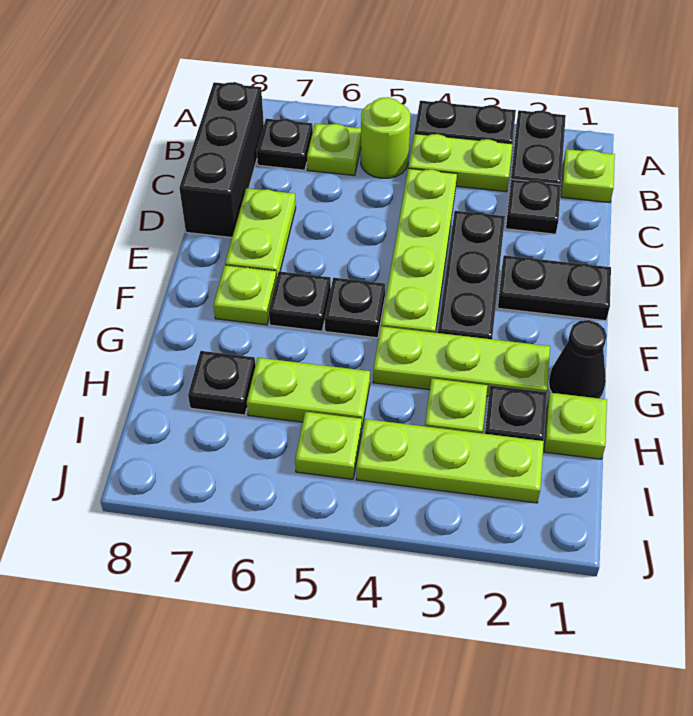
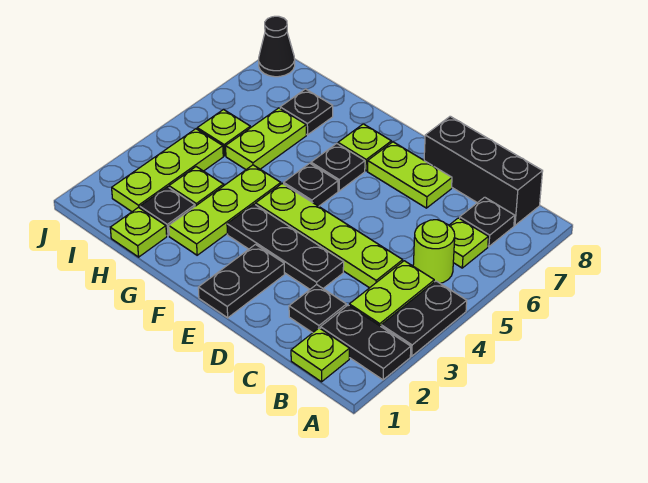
black cone G1 level 1 -> black cone J8 level 1

